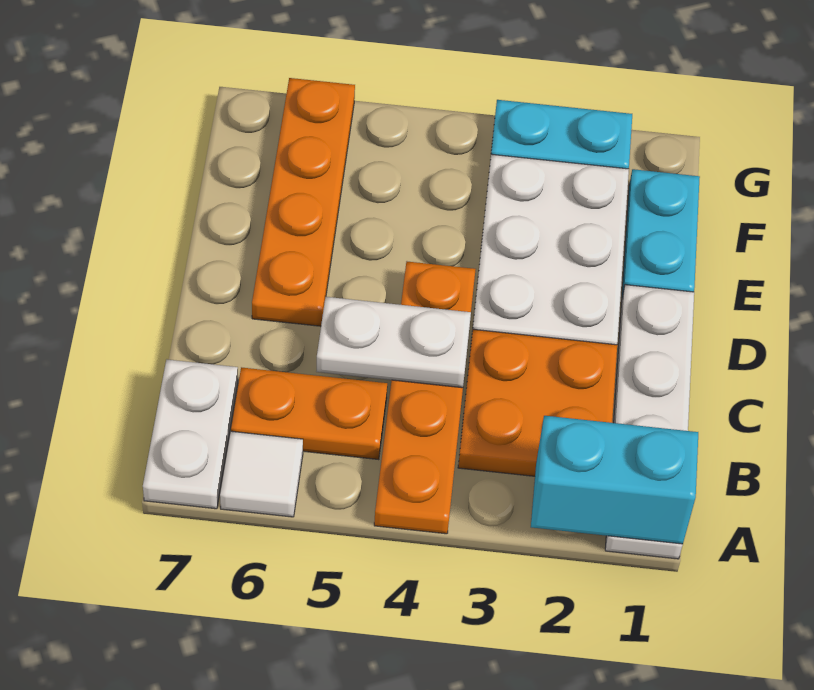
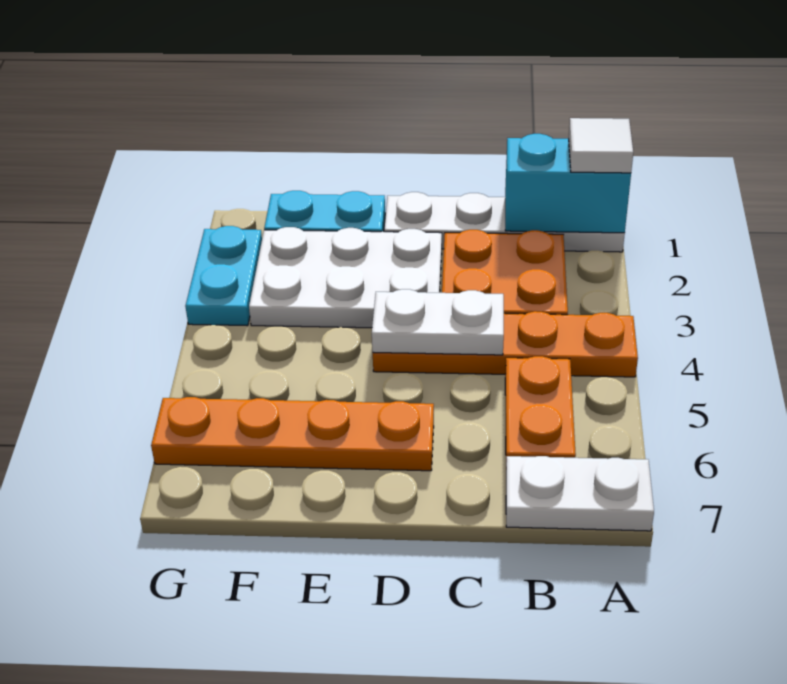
cyan brick A1:A2 level 2 -> cyan brick A1:B1 level 2
white tile A6 level 1 -> white tile A1 level 3
white plate C4:C5 level 2 -> white plate C4:D4 level 2

